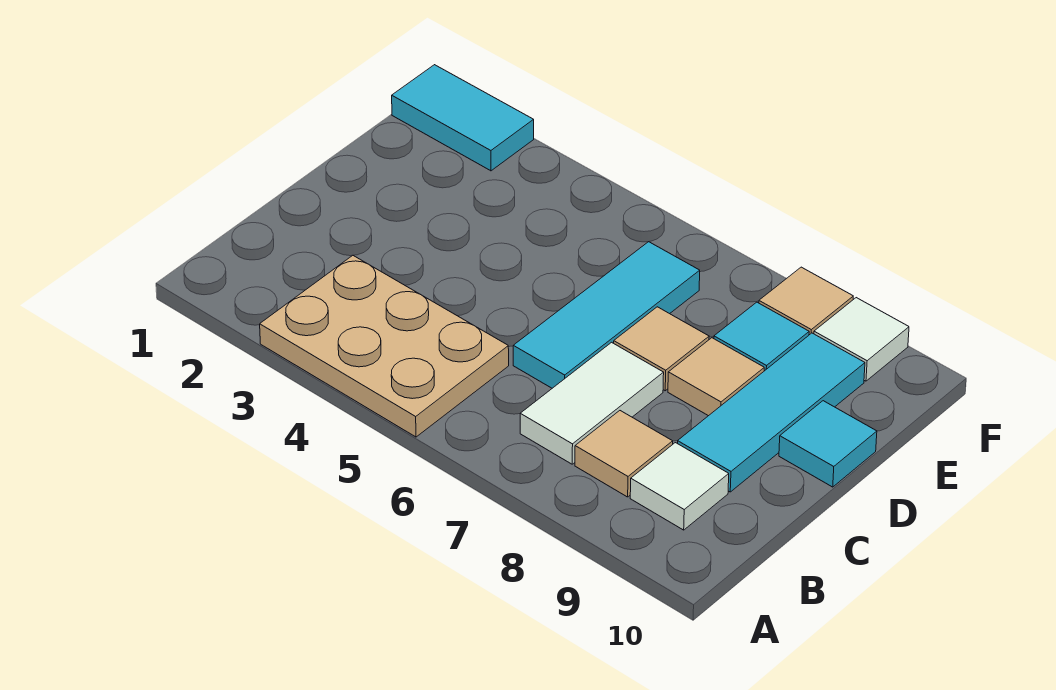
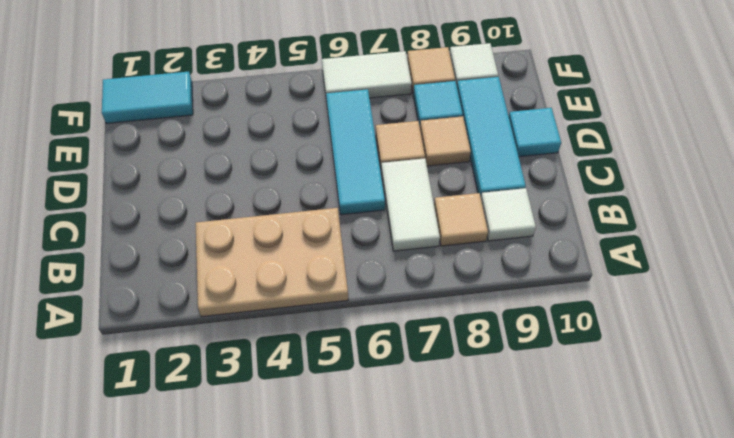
none -> white tile F6:F7 level 1

